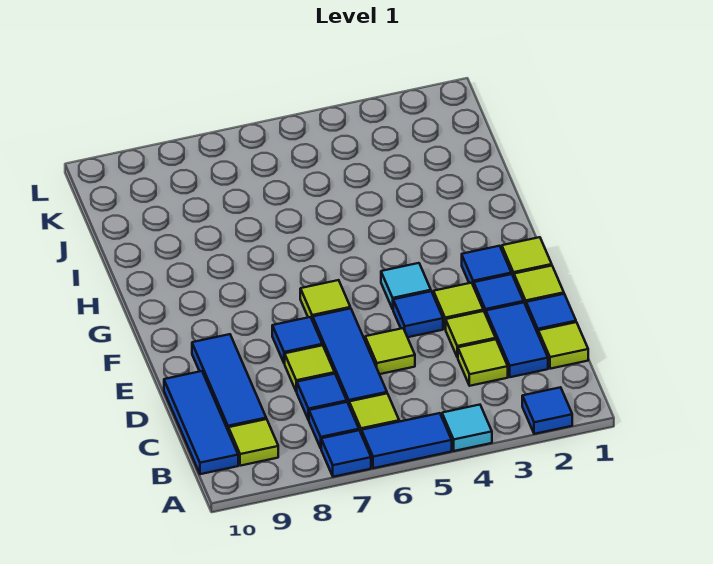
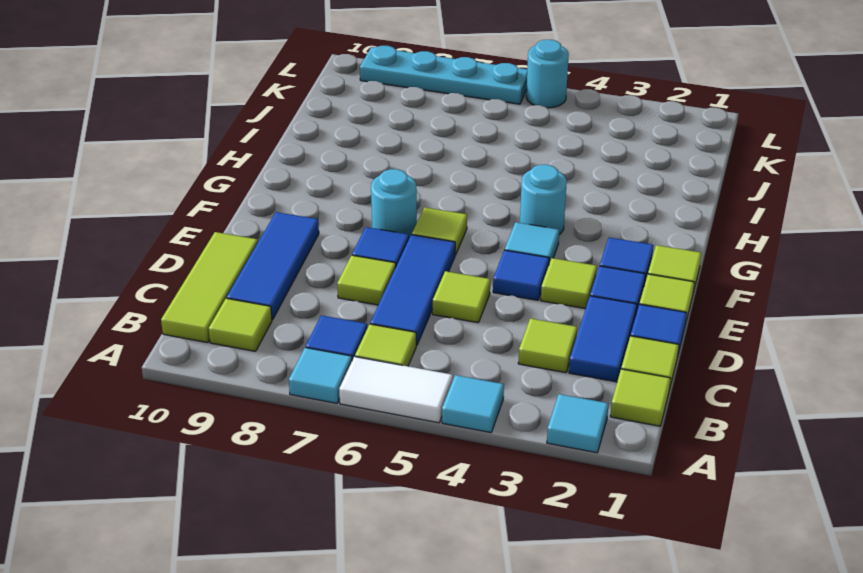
blue tile A2 level 1 -> cyan tile A2 level 1
blue tile A5:A6 level 1 -> white tile A5:A6 level 1
blue tile A7 level 1 -> cyan tile A7 level 1
blue tile B10:D10 level 1 -> lime tile B10:D10 level 1
blue tile C7 level 1 -> none
lime tile D3 level 1 -> lime tile B1 level 1
none -> cyan round brick F7 level 1
none -> cyan round brick G4 level 1
none -> cyan round brick L5 level 1
none -> cyan plate L6:L9 level 1

